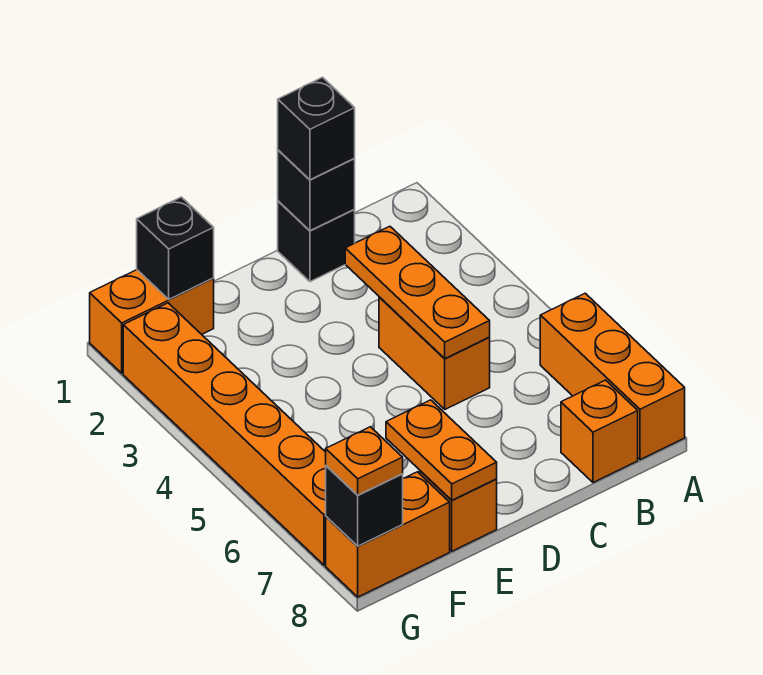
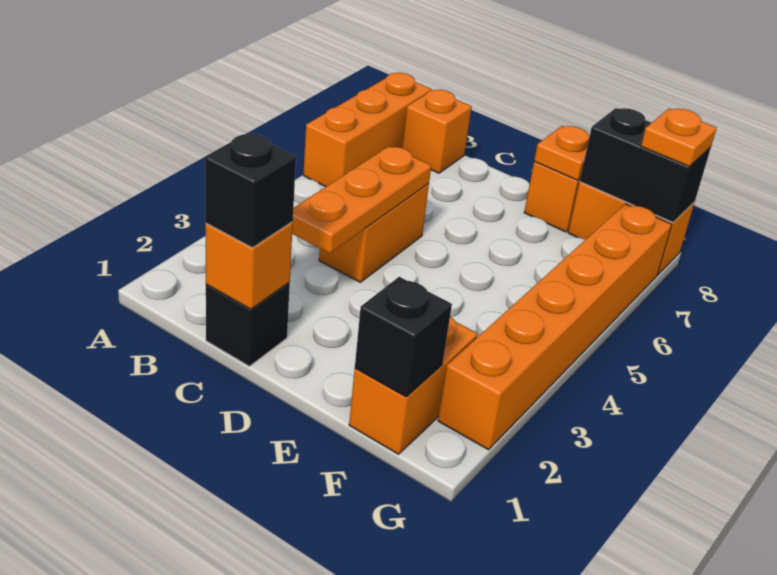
black brick C1 level 2 -> orange brick C1 level 2
orange plate E7:E8 level 2 -> orange plate E8 level 2
orange brick F1:G1 level 1 -> orange brick F1:F2 level 1
black brick G8 level 2 -> black brick F8:G8 level 2

